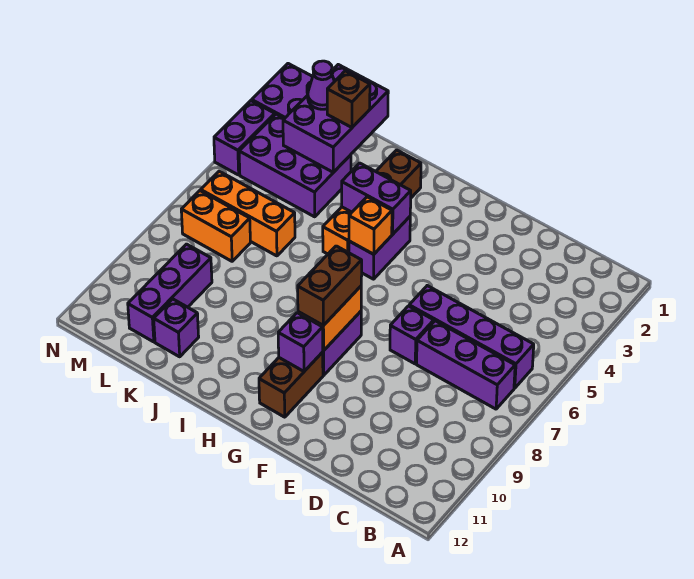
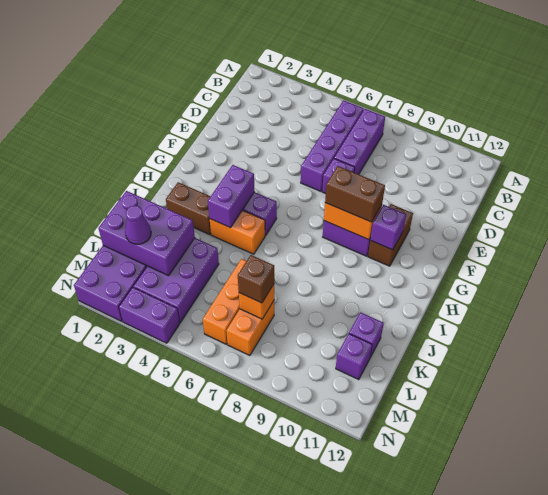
brown brick G10:G11 level 1 -> brown brick F10:G10 level 1
orange brick H5 level 2 -> orange brick L7 level 2
brown brick K2 level 3 -> brown brick L7 level 3
purple brick L9:L11 level 1 -> purple brick L11 level 1

